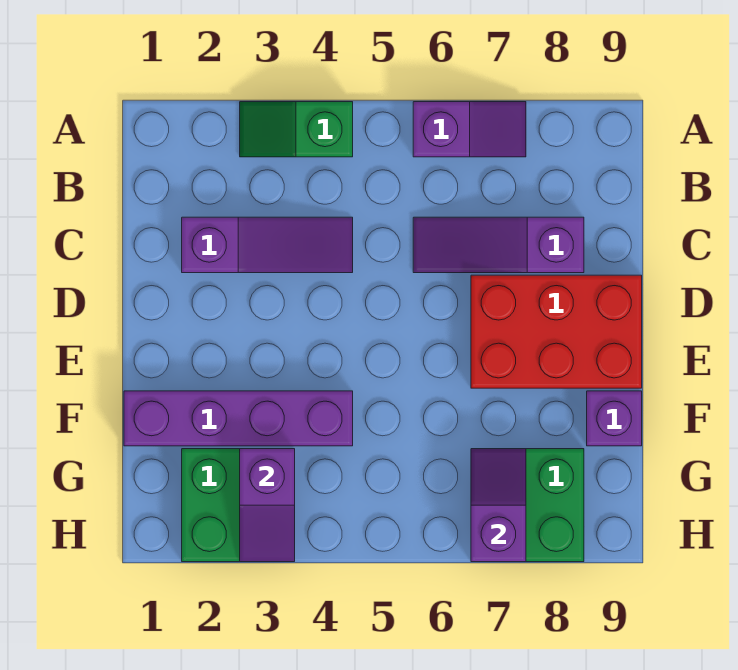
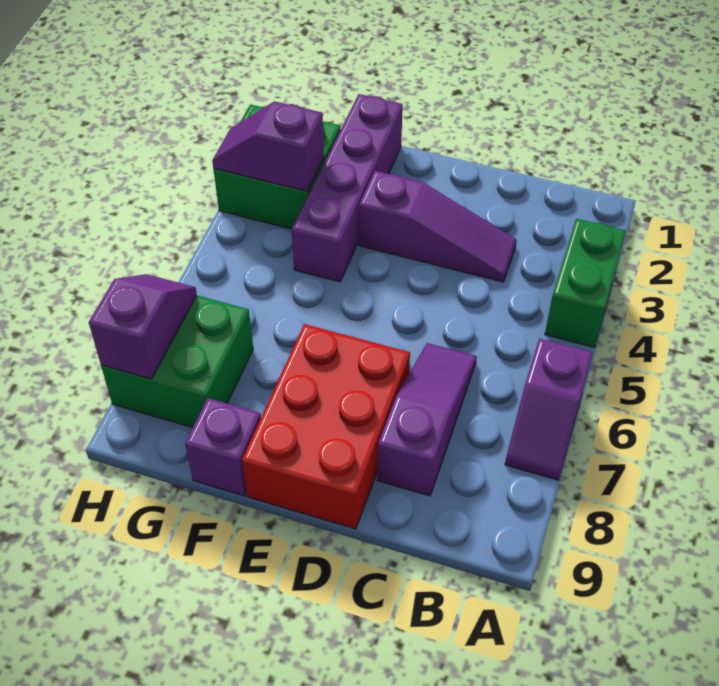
green slope A3:A4 level 1 top 4 -> green brick A3:A4 level 1
purple slope C2:C4 level 1 top 2 -> purple slope C3:E3 level 1 top E
purple slope G7:H7 level 2 top H -> purple slope H7:H8 level 2 top 8

